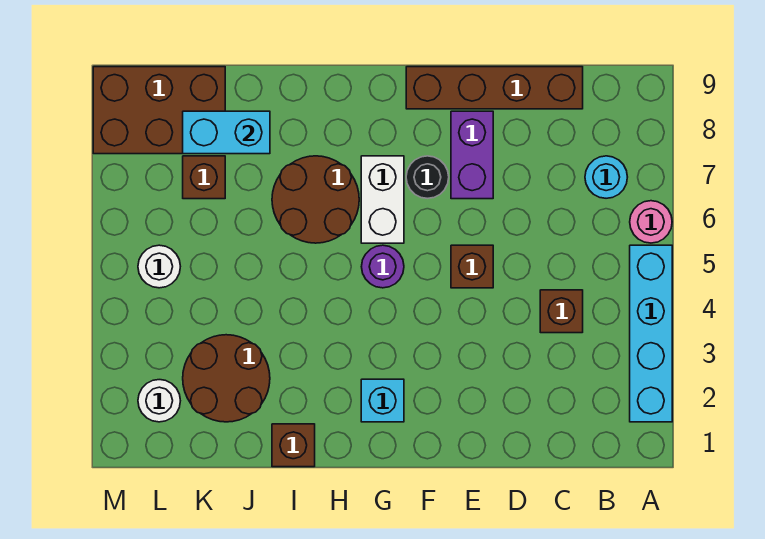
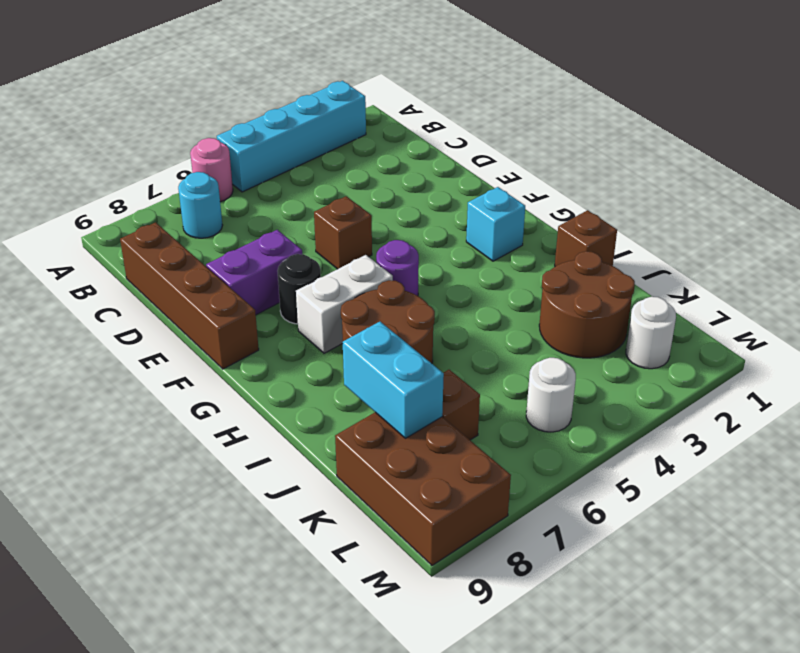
brown brick C4 level 1 -> none

